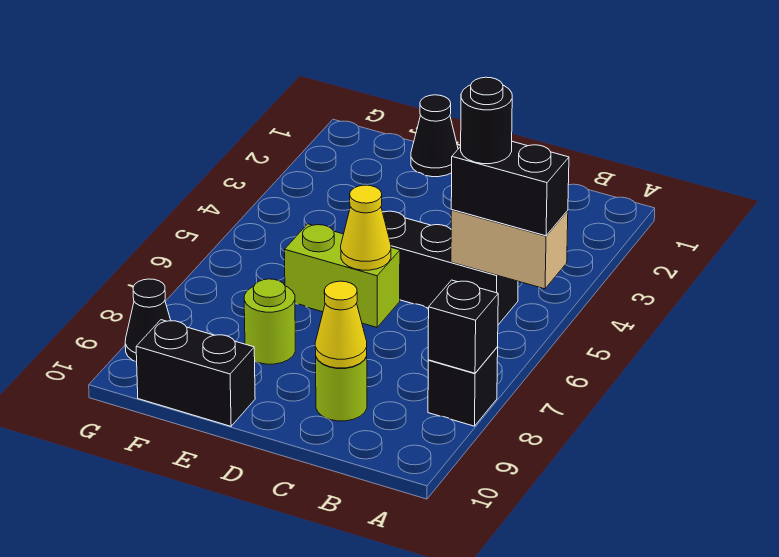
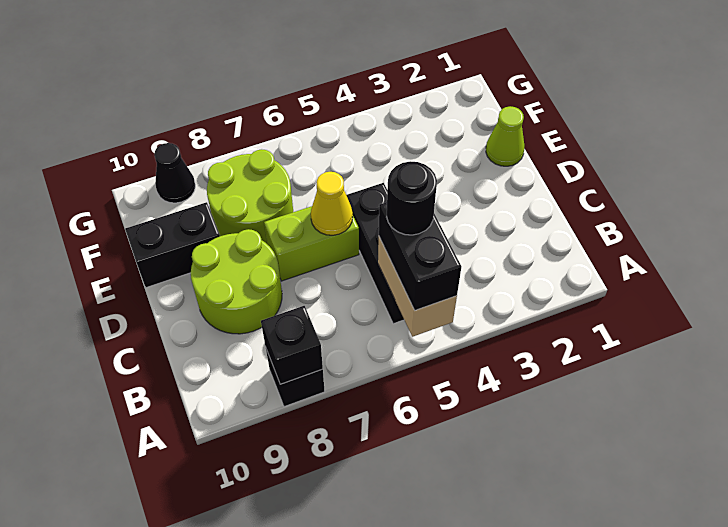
lime round brick C9 level 1 -> lime round brick C8:D9 level 1
yellow cone C9 level 2 -> none
lime brick D6:E6 level 1 -> lime brick D6:D7 level 1
black cone E1 level 1 -> lime cone E1 level 1
lime round brick E8 level 1 -> lime round brick E7:F8 level 1
black brick E10:F10 level 1 -> black brick E9:E10 level 1

